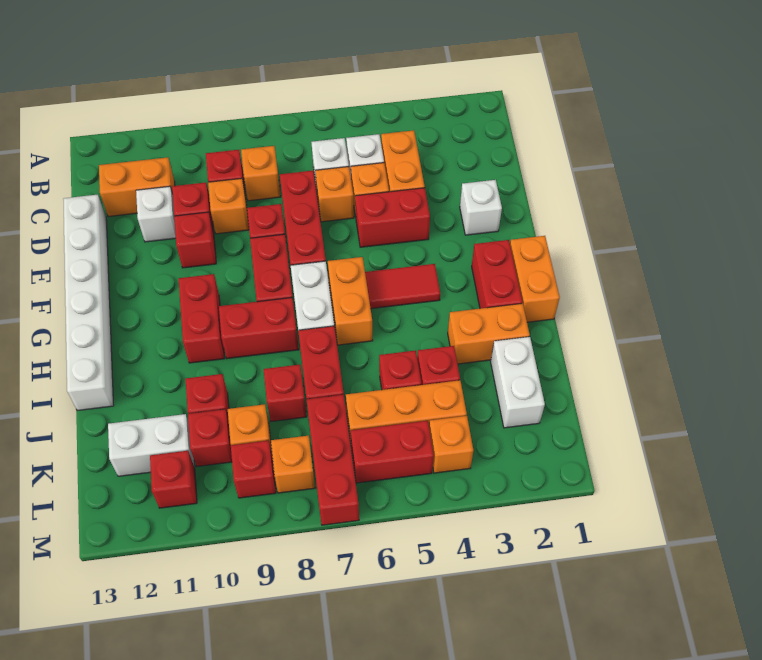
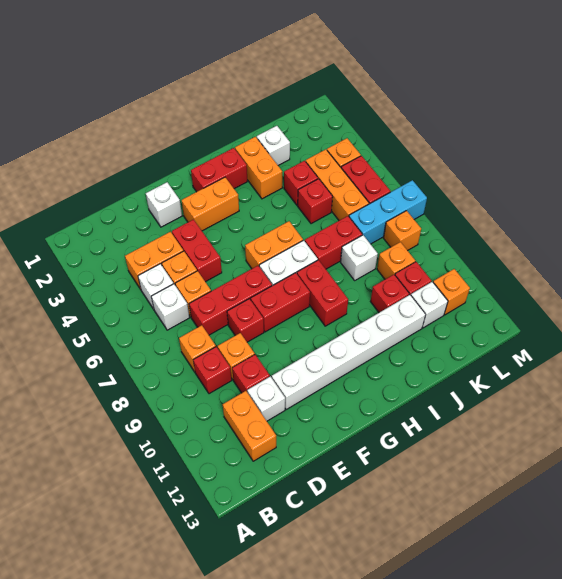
white brick D13:I13 level 1 -> white brick E11:J11 level 1
red brick E10 level 1 -> none
orange brick G1:H1 level 1 -> orange brick F3:G3 level 1
red tile G4:G5 level 1 -> none
red brick G10:H10 level 1 -> none
white brick J2:K2 level 1 -> white brick J2 level 1
red brick J8 level 1 -> white brick J8 level 1
red brick K7:M7 level 1 -> cyan brick K7:M7 level 1
white brick K11:K12 level 1 -> white brick K11 level 1
red brick L9 level 1 -> none
red brick L11 level 1 -> orange brick L11 level 1

